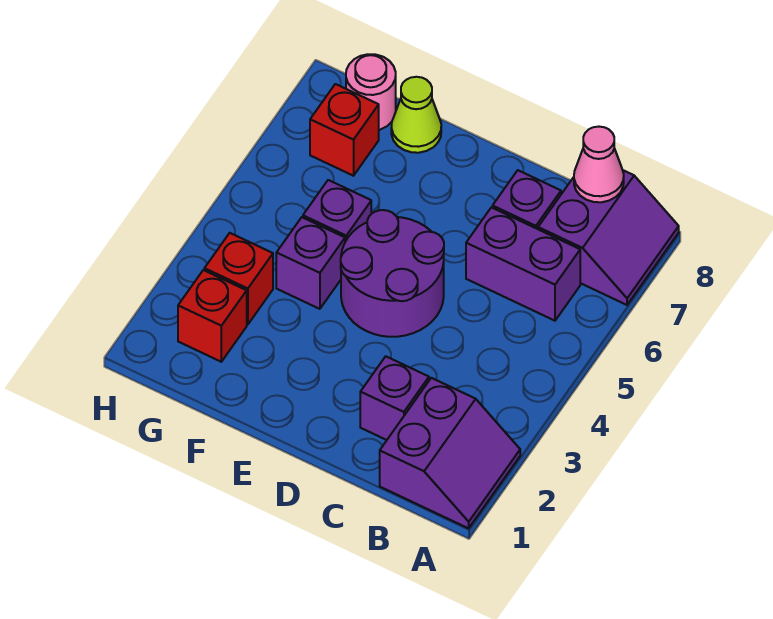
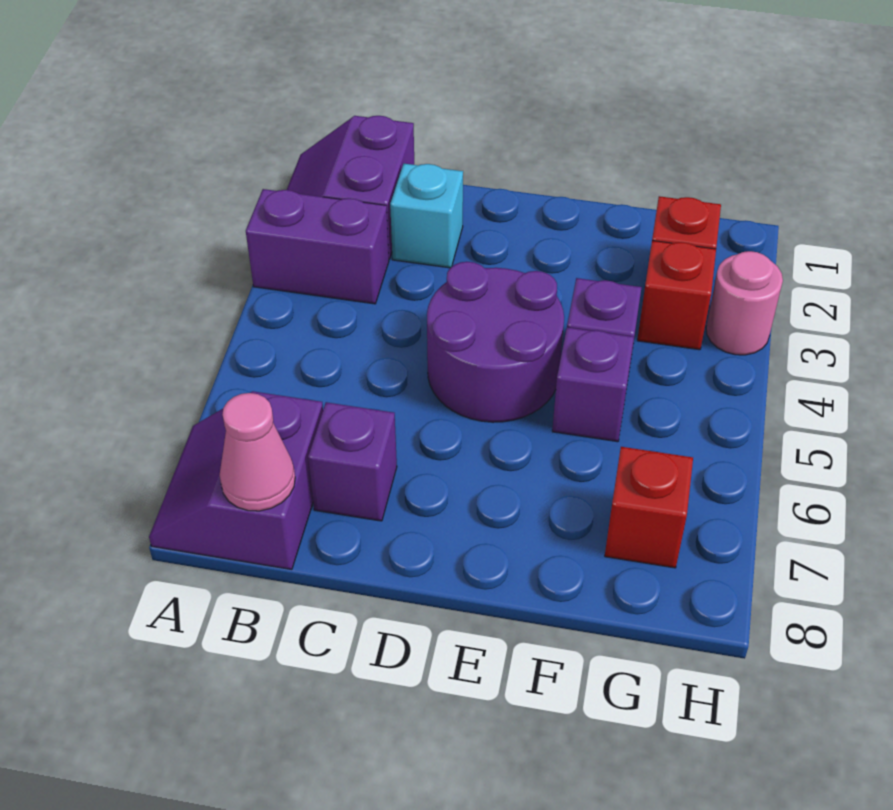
purple brick B6:C6 level 1 -> purple brick A3:B3 level 1
purple brick C2 level 1 -> cyan brick C2 level 1
lime cone F8 level 1 -> none
pink round brick G8 level 1 -> pink round brick H3 level 1

